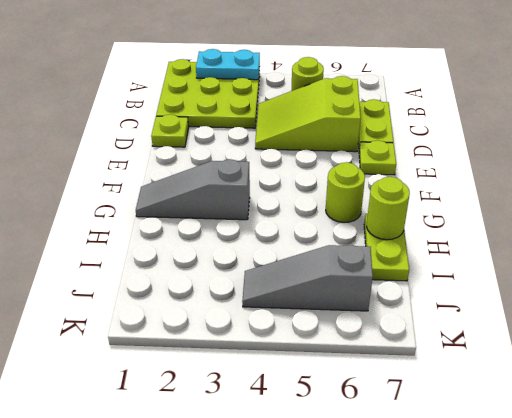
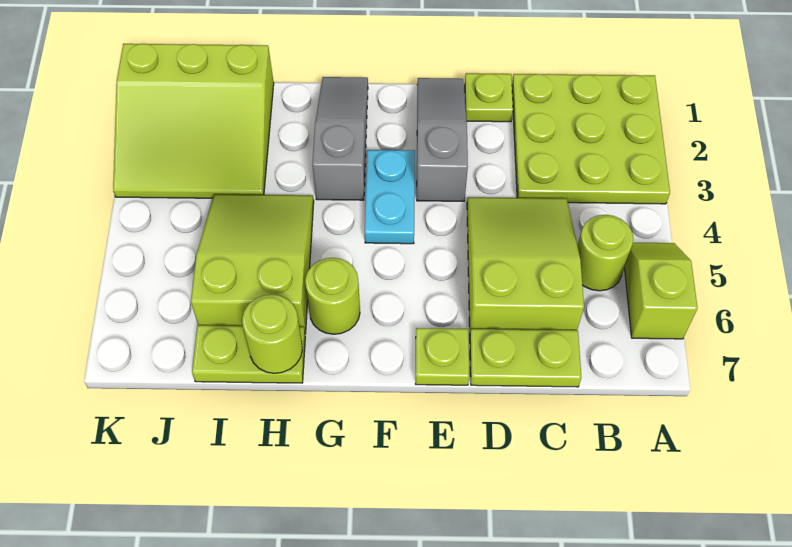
cyan plate A2:A3 level 2 -> cyan plate F3:F4 level 1
none -> lime slope A5:A6 level 1 top 6
none -> lime slope H4:I6 level 1 top 6
none -> lime slope I1:K3 level 1 top 1
grey slope J4:J6 level 1 top 6 -> grey slope E1:E3 level 1 top 3

